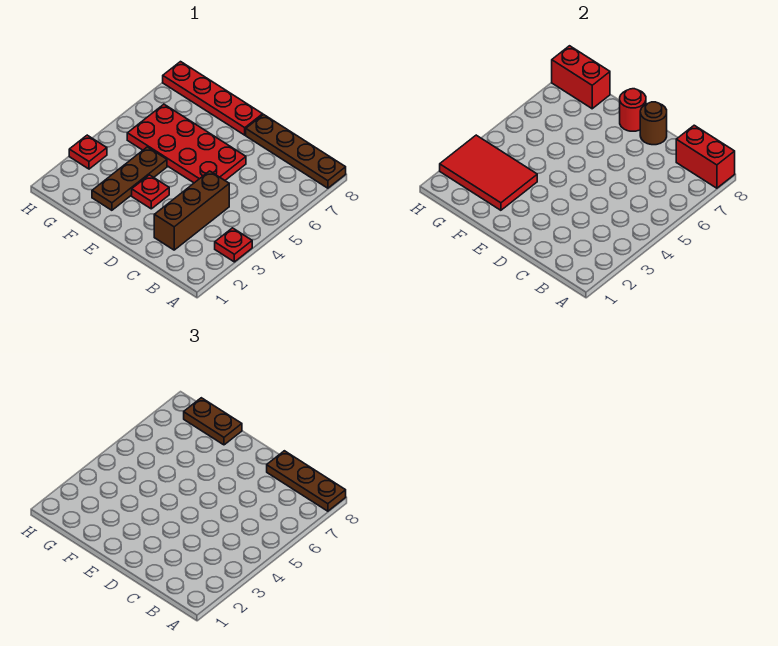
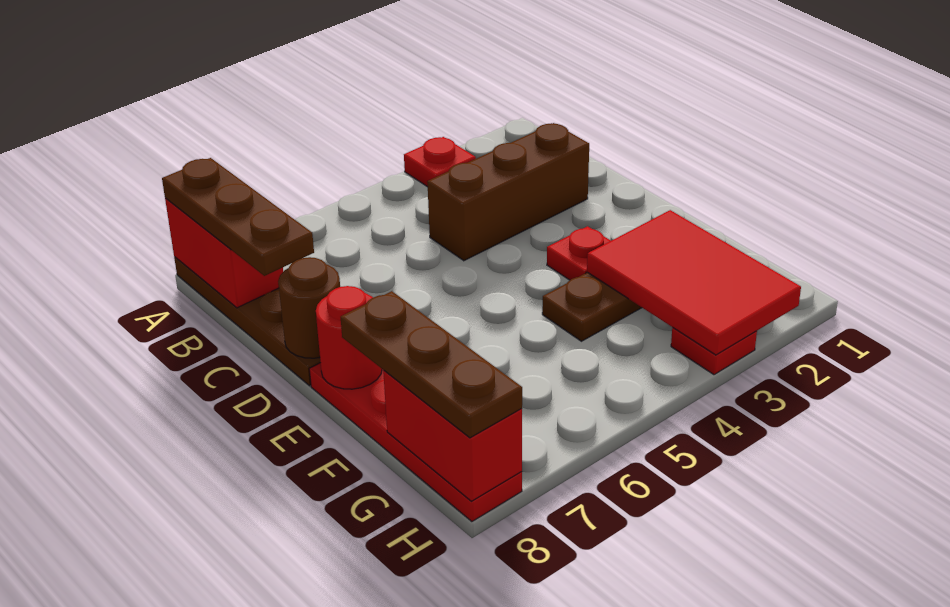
red plate D5:G6 level 1 -> none
brown plate F8:G8 level 3 -> brown plate F8:H8 level 3

